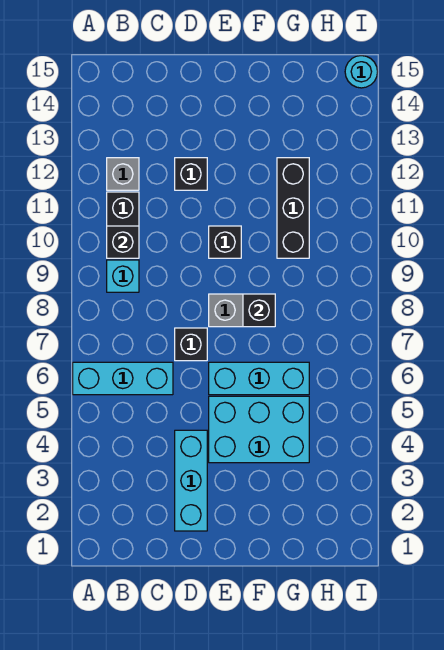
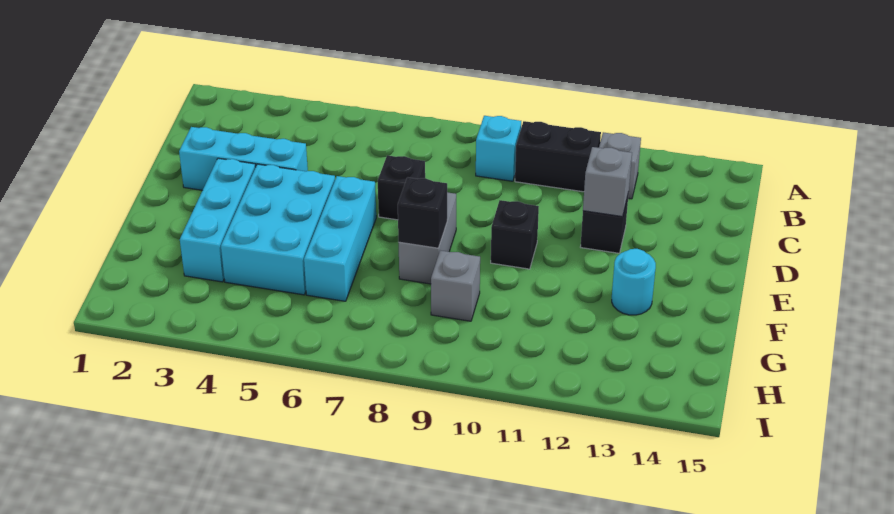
cyan brick A6:C6 level 1 -> cyan brick E3:G3 level 1
black brick B10 level 2 -> none
none -> grey brick D12 level 2
none -> grey brick G9 level 1
black brick G10:G12 level 1 -> none
cyan round brick I15 level 1 -> cyan round brick F13 level 1

